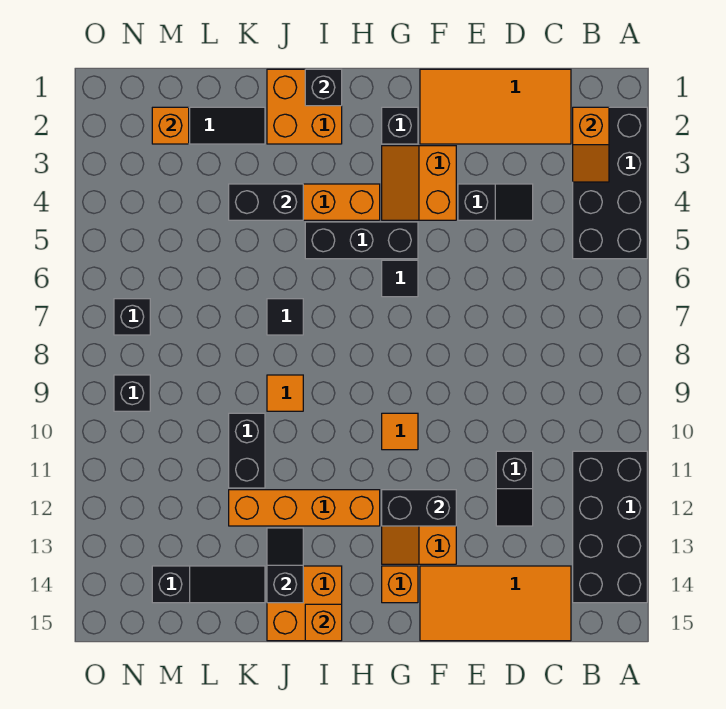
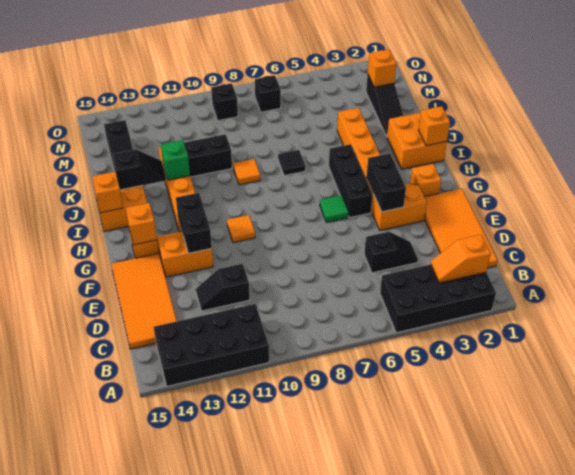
black slope D4:E4 level 1 top E -> black slope D4:D5 level 1 top 5
black brick G2 level 1 -> orange brick G2 level 1
black tile G6 level 1 -> green tile G6 level 1
none -> orange brick G14 level 2
black brick I1 level 2 -> orange brick I1 level 2
black brick J4:K4 level 2 -> black brick F4:G4 level 2
none -> green brick J12 level 2

